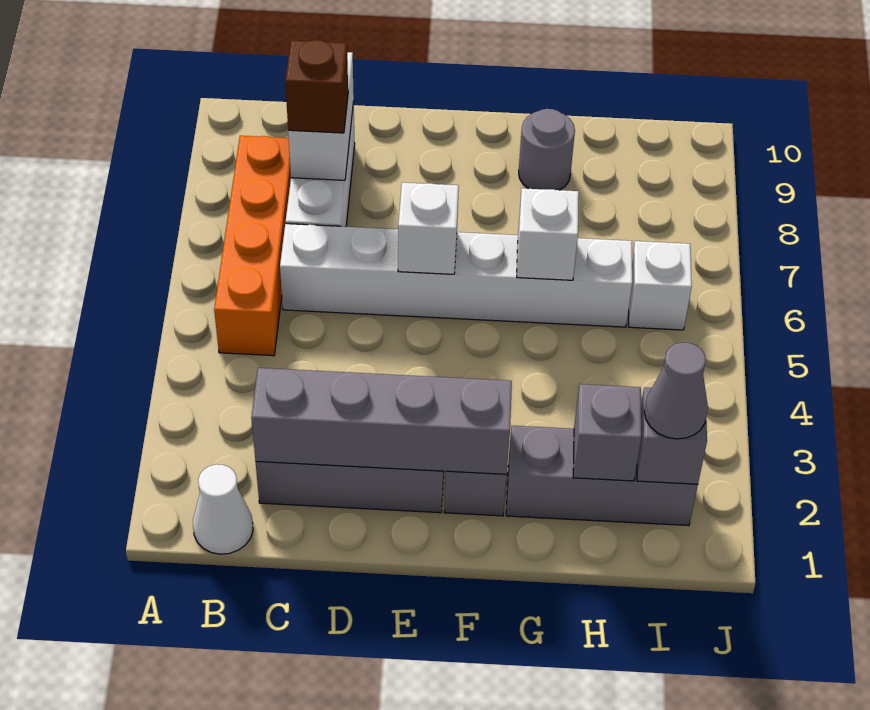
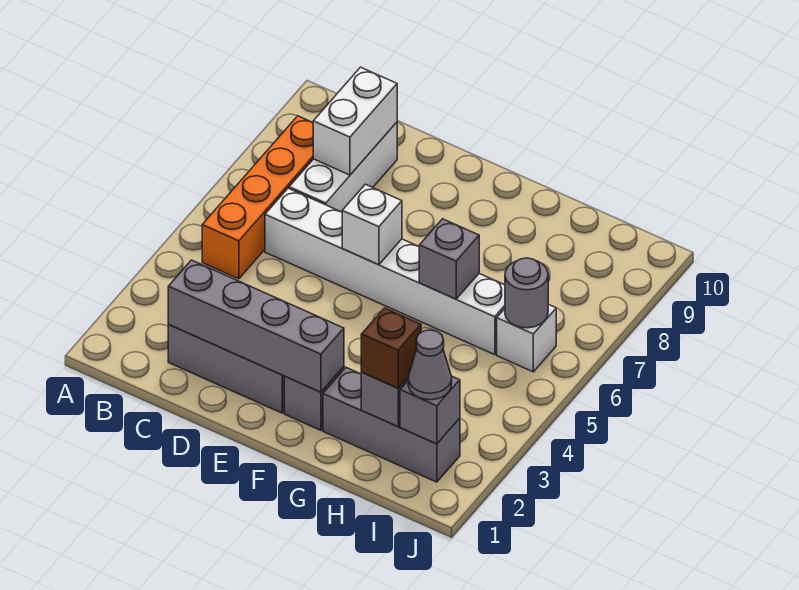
white cone B1 level 1 -> none
brown brick C8 level 3 -> brown brick H2 level 3
white brick G6 level 2 -> grey brick G6 level 2
grey round brick G9 level 1 -> grey round brick I6 level 2

